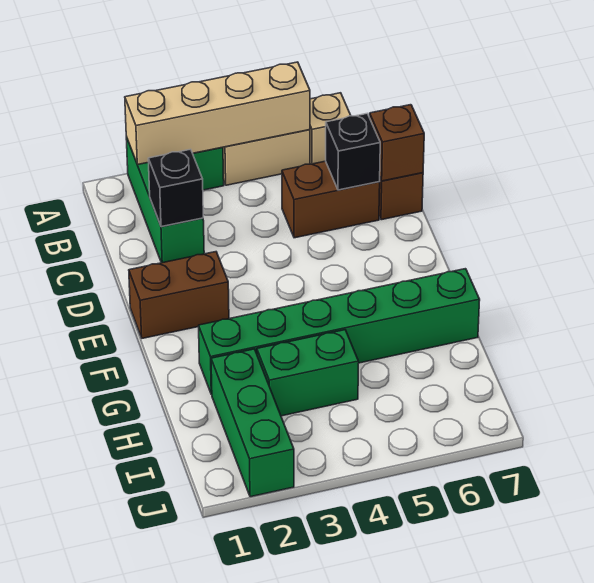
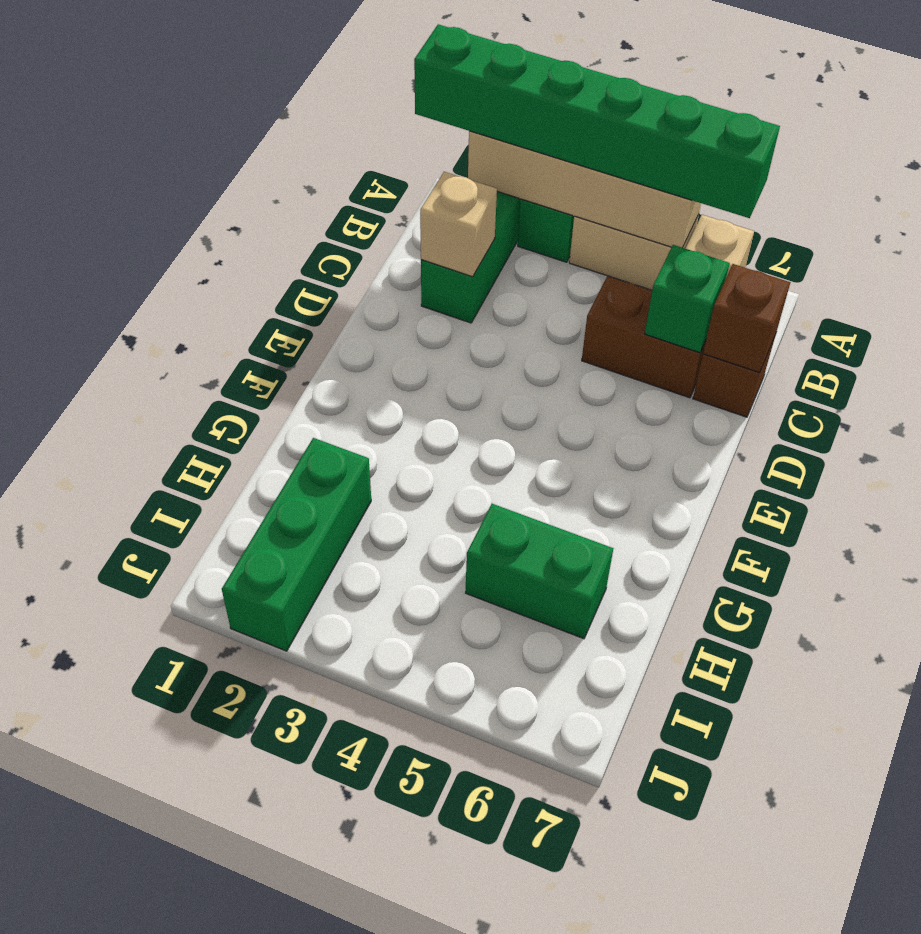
black brick C2 level 2 -> tan brick C2 level 2
black brick C6 level 2 -> green brick C6 level 2
brown brick E1:E2 level 1 -> none
green brick G2:G7 level 1 -> green brick A1:A6 level 3
green brick H3:H4 level 1 -> green brick H5:H6 level 1

